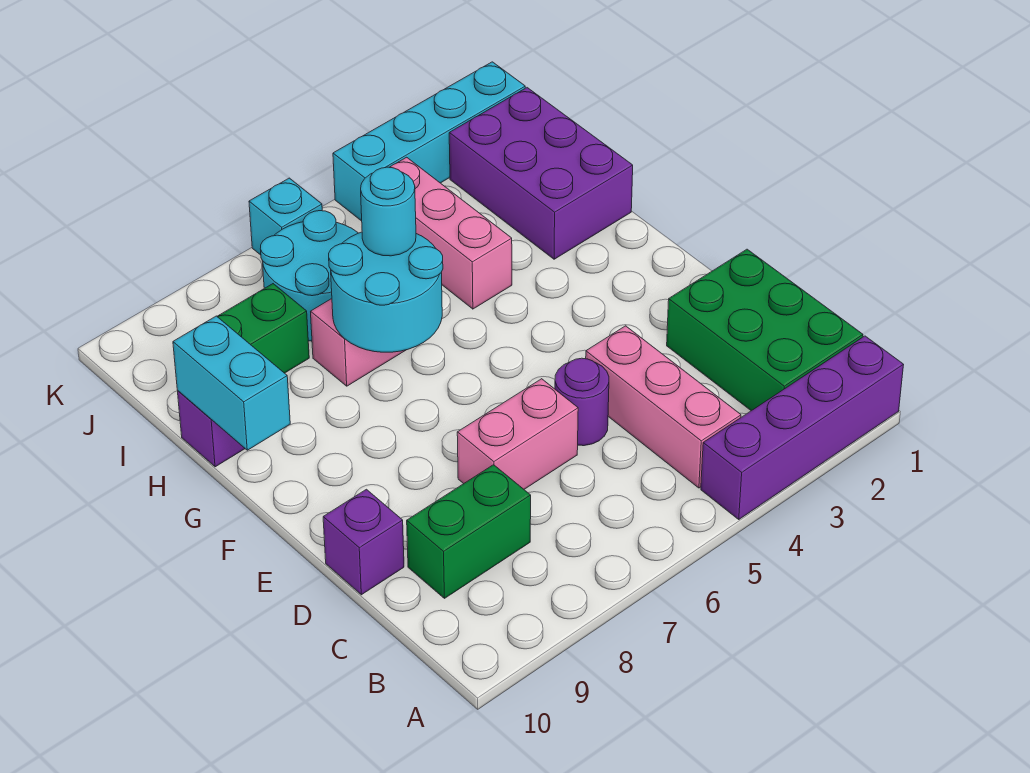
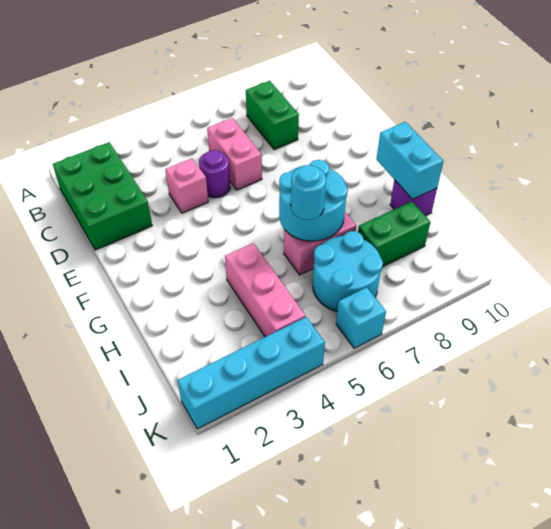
purple brick A1:A4 level 1 -> none
pink brick B4:D4 level 1 -> pink brick D4 level 1
green brick C8:C9 level 1 -> green brick B8:C8 level 1
pink brick D6:D7 level 1 -> pink brick C6:D6 level 1
purple brick D10 level 1 -> none
purple brick H1:J2 level 1 -> none

